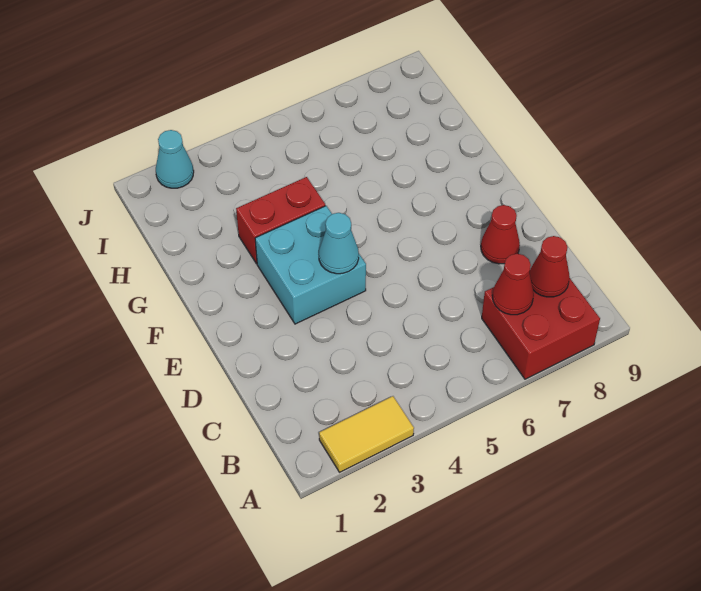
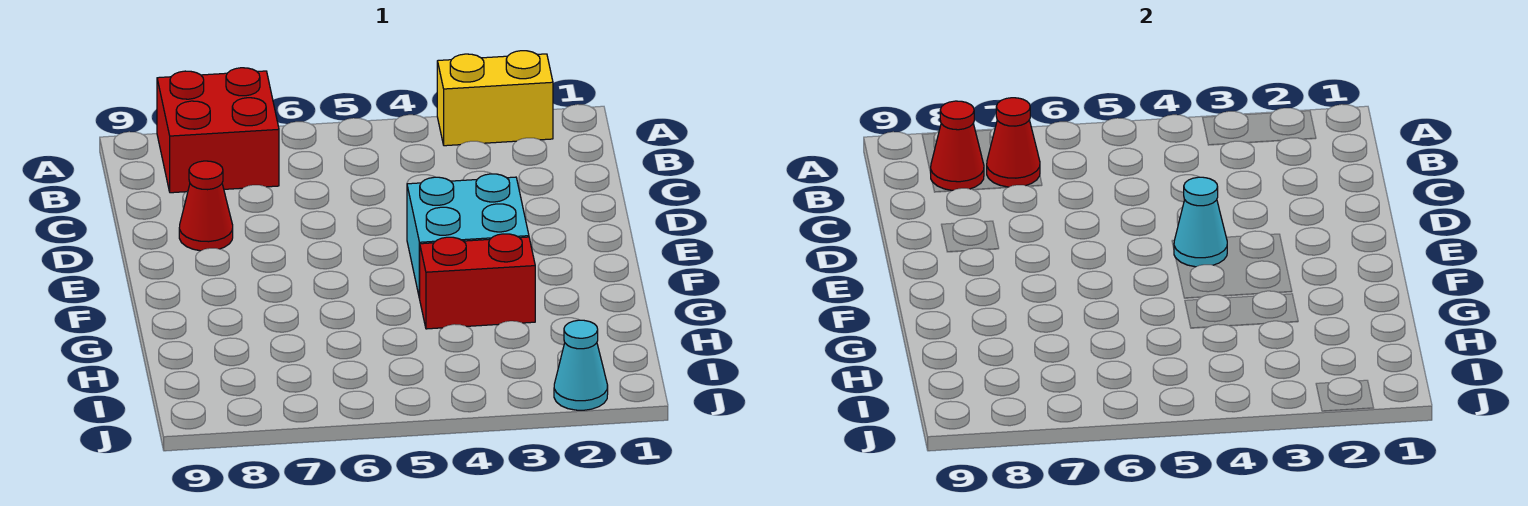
yellow tile A2:A3 level 1 -> yellow brick A2:A3 level 1

